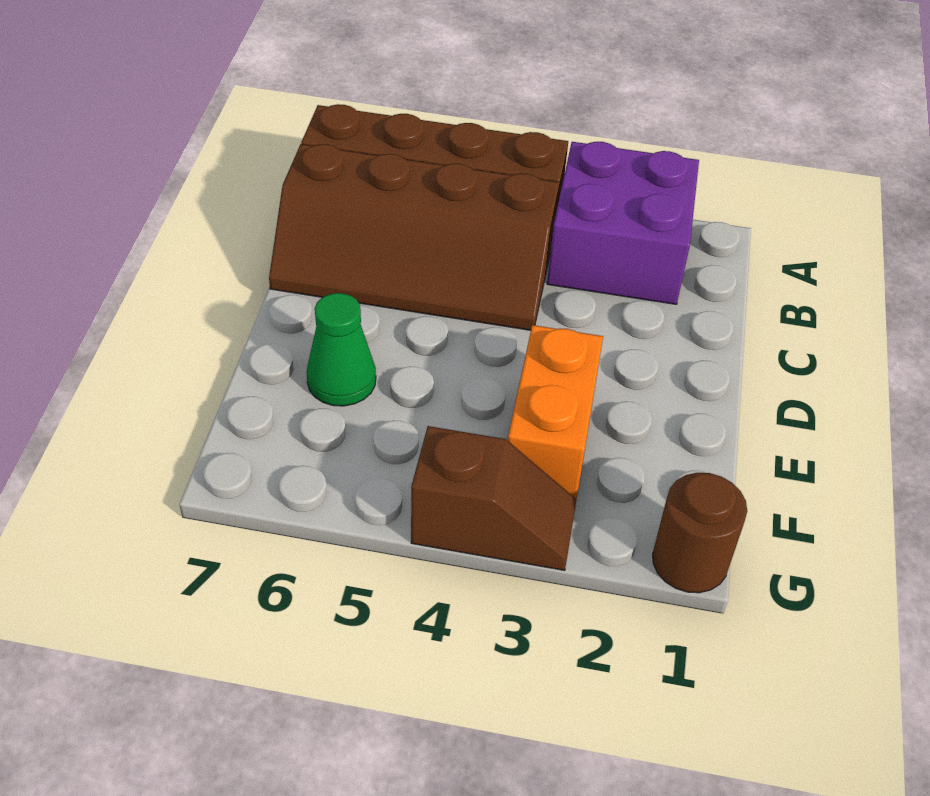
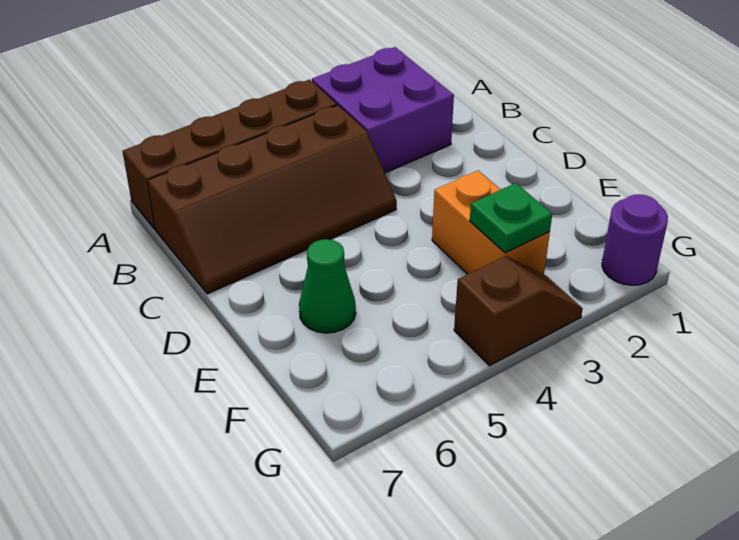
none -> green plate F3 level 2
brown round brick G1 level 1 -> purple round brick G1 level 1

